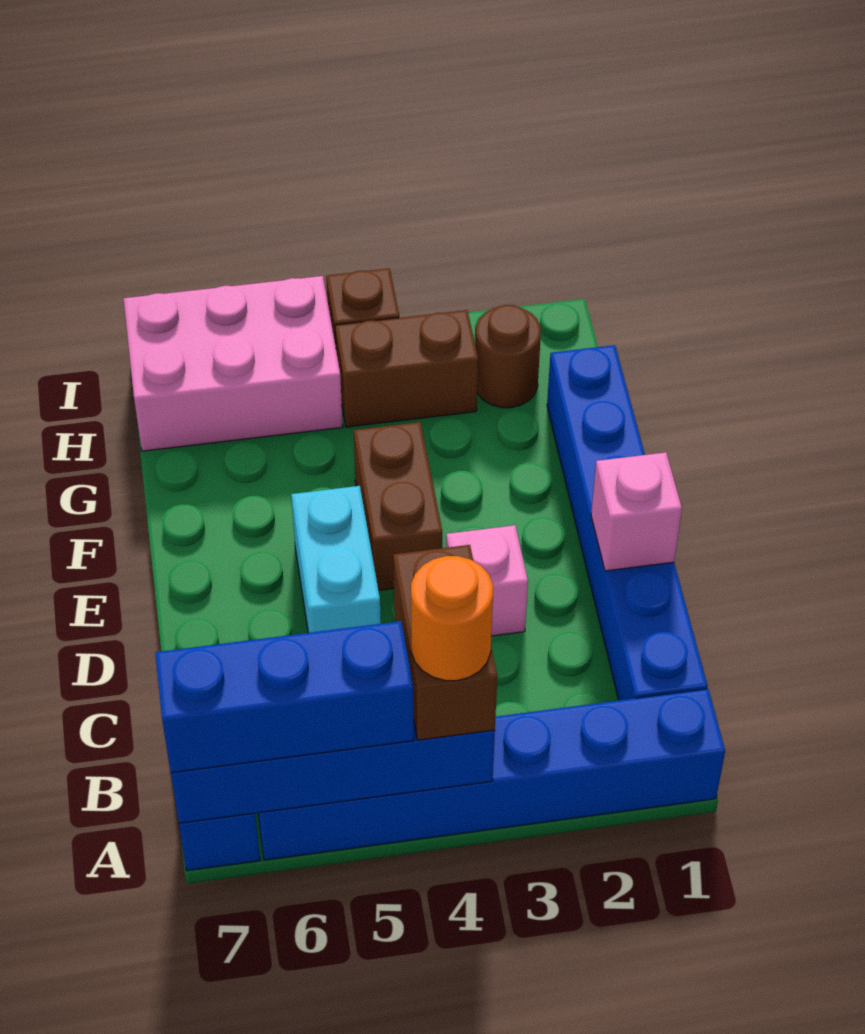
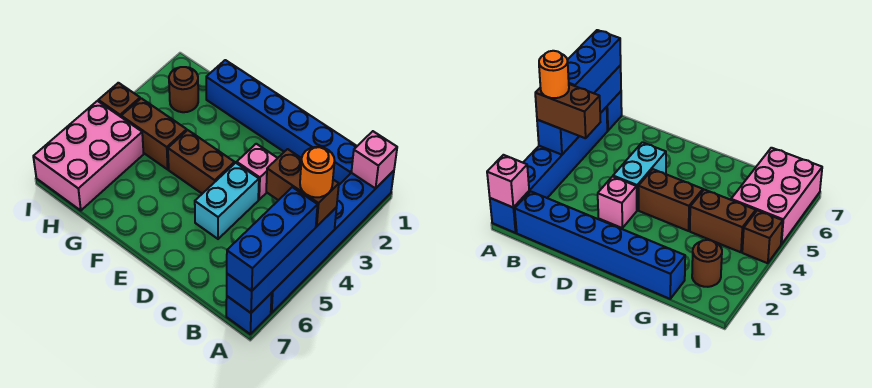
pink brick D1 level 2 -> pink brick A1 level 2
cyan brick D5:E5 level 1 -> cyan brick D4:D5 level 1
brown brick H3:H4 level 1 -> brown brick G4:H4 level 1

